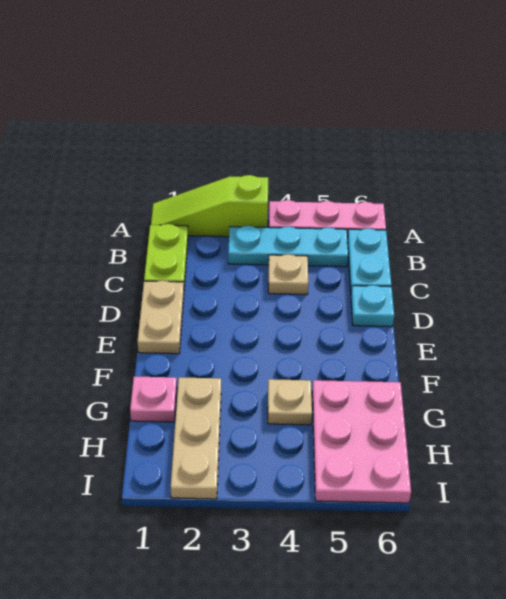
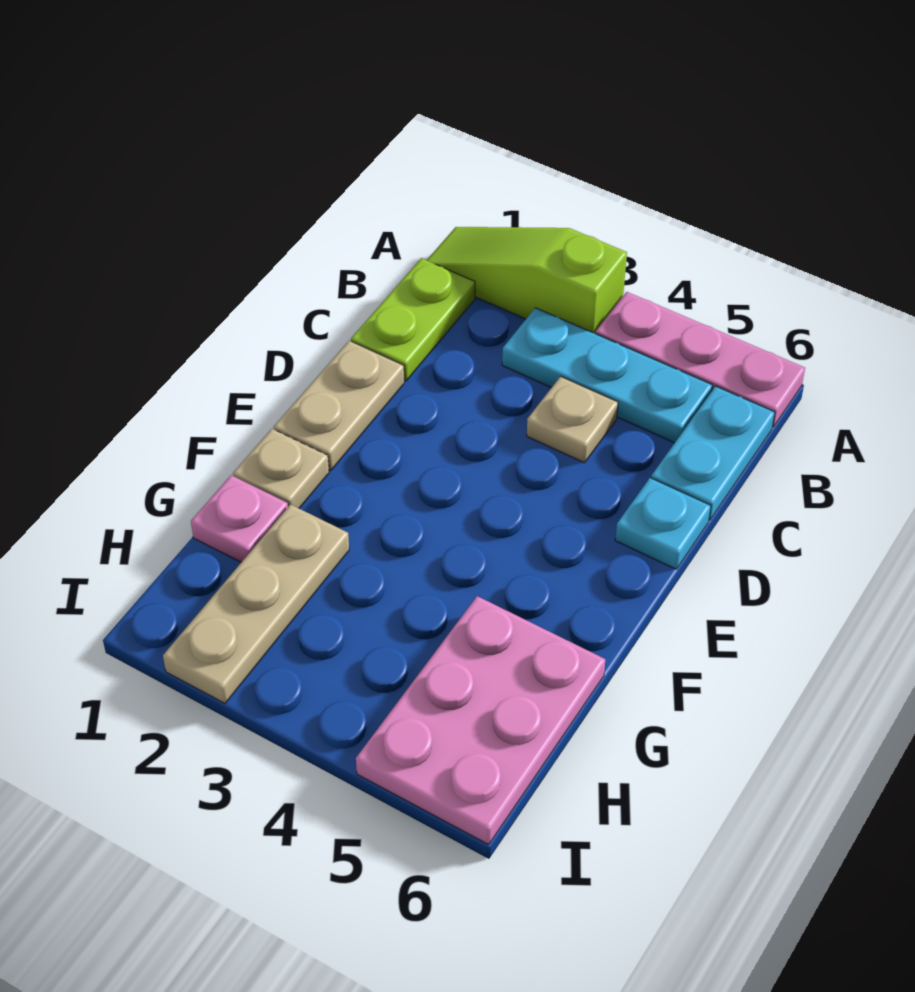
tan plate G4 level 1 -> tan plate F1 level 1

